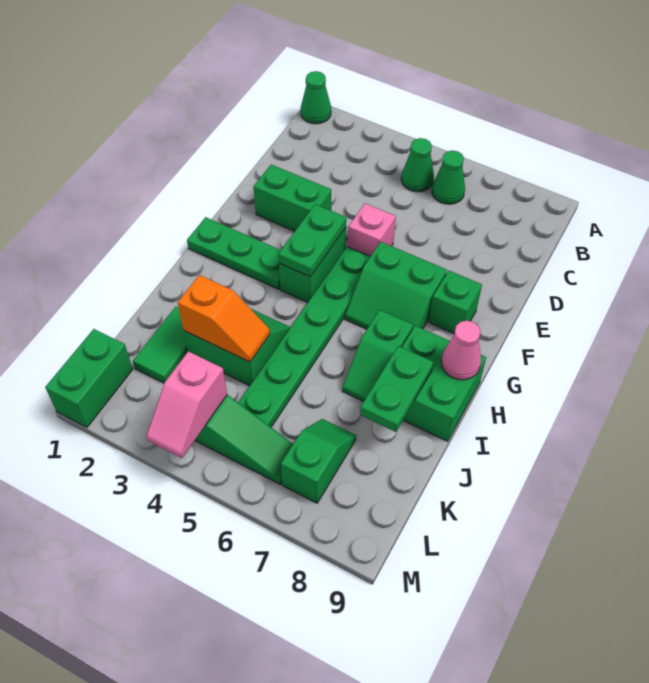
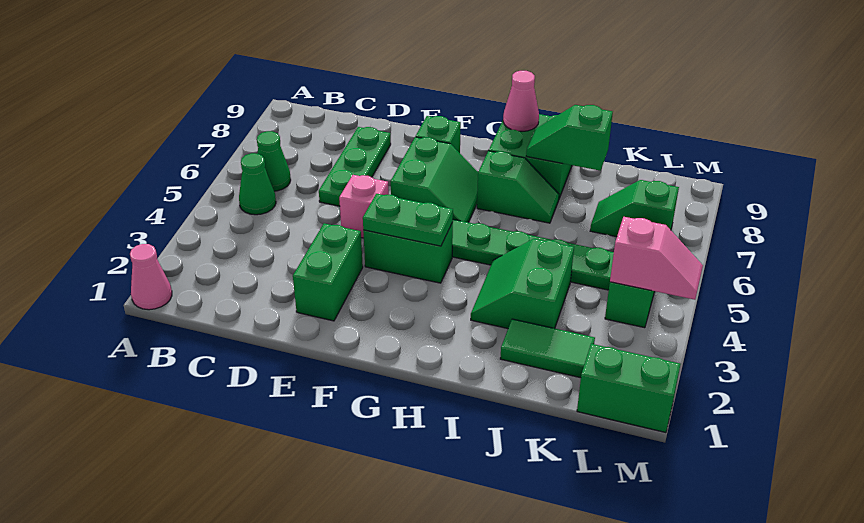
green cone A1 level 1 -> pink cone A1 level 1
green plate G1:G3 level 1 -> green plate D6:D8 level 1
green plate I8:J8 level 2 -> green slope I8:J8 level 2 top J
orange slope J3:J4 level 2 top 3 -> none

